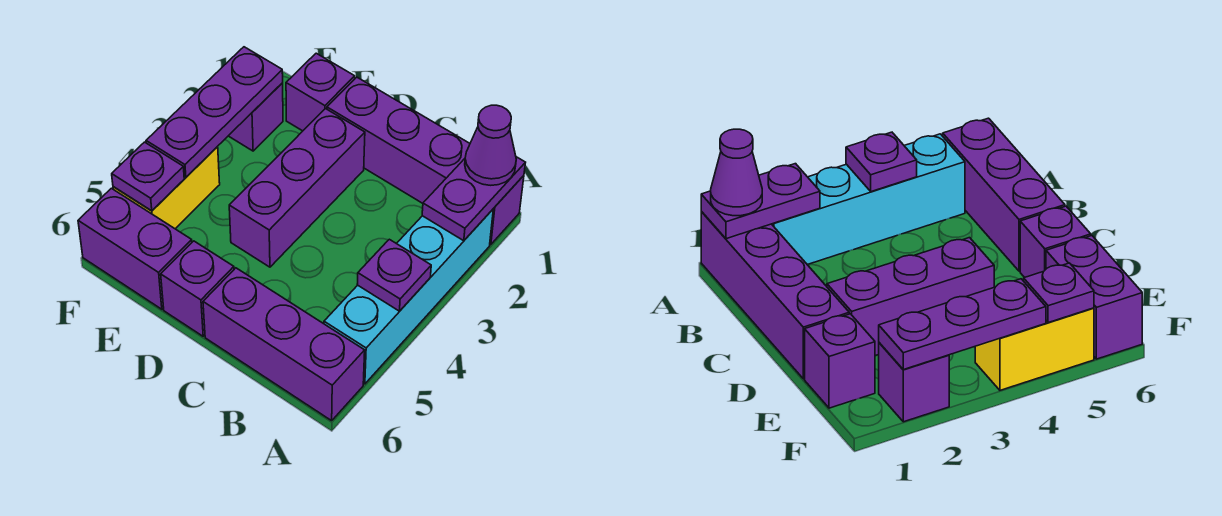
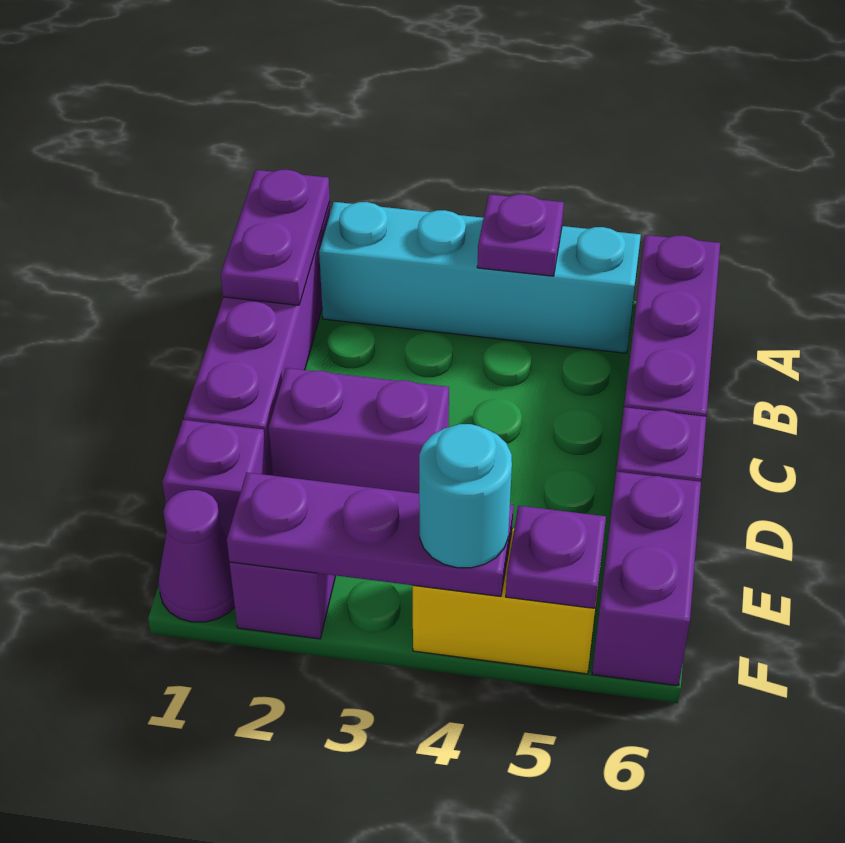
purple plate A1:A2 level 2 -> purple plate A1:B1 level 2
purple cone A1 level 3 -> purple cone F1 level 1
purple brick D2:D4 level 1 -> purple brick D2:D3 level 1
none -> cyan round brick F4 level 3

